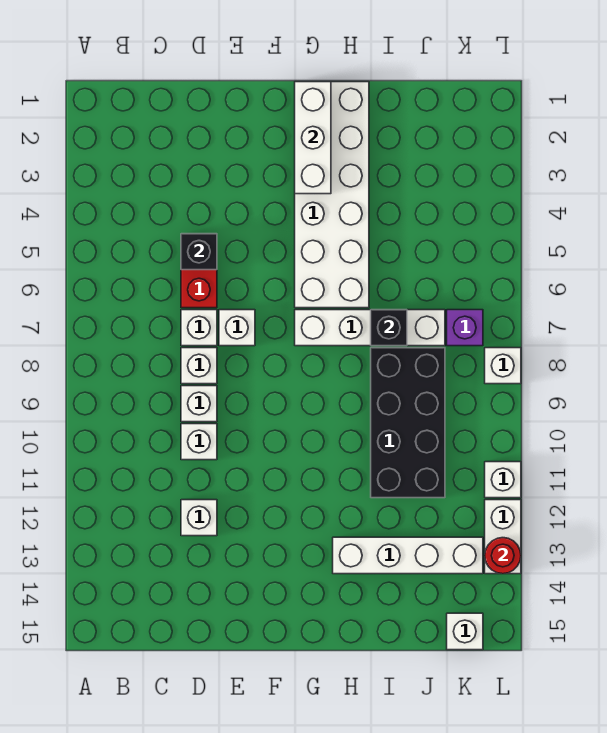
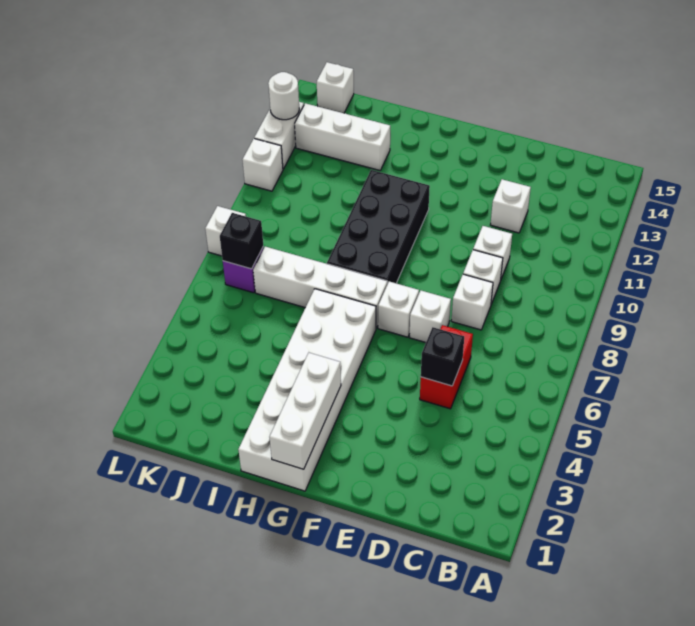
white brick D7 level 1 -> white brick F7 level 1
white brick H13:K13 level 1 -> white brick I13:K13 level 1
black brick I7 level 2 -> black brick K7 level 2
black brick I8:J11 level 1 -> black brick G8:H11 level 1
red round brick L13 level 2 -> white round brick L13 level 2

